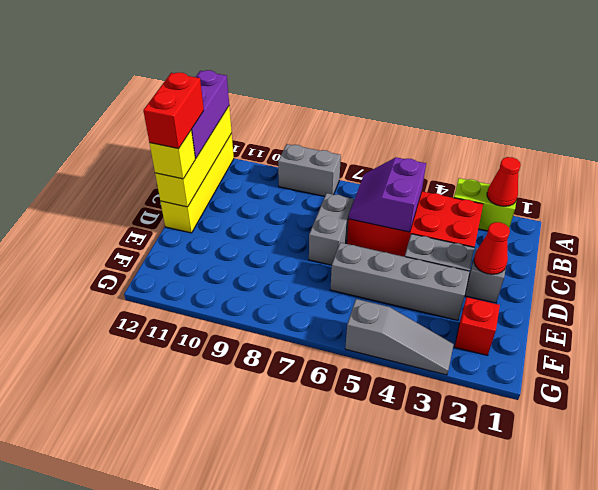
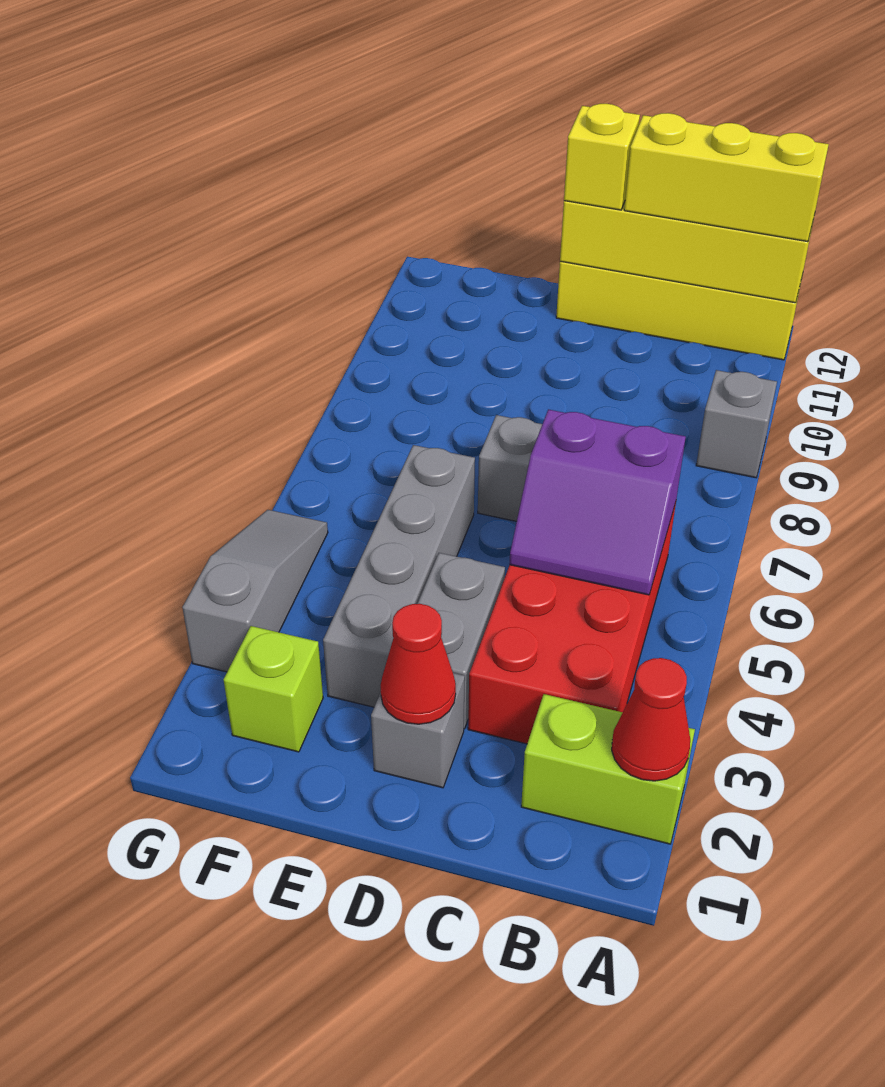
lime brick A2:A3 level 1 -> lime brick A2:B2 level 1
grey brick A8:A9 level 1 -> grey brick A9 level 1
purple brick A12:C12 level 3 -> yellow brick A12:C12 level 3
purple slope B5:C6 level 2 top 5 -> purple slope B5:C6 level 2 top 6
red brick C12:D12 level 4 -> none
red brick F2 level 1 -> lime brick F2 level 1
grey slope G3:G5 level 1 top 5 -> grey slope G3:G5 level 1 top 3

